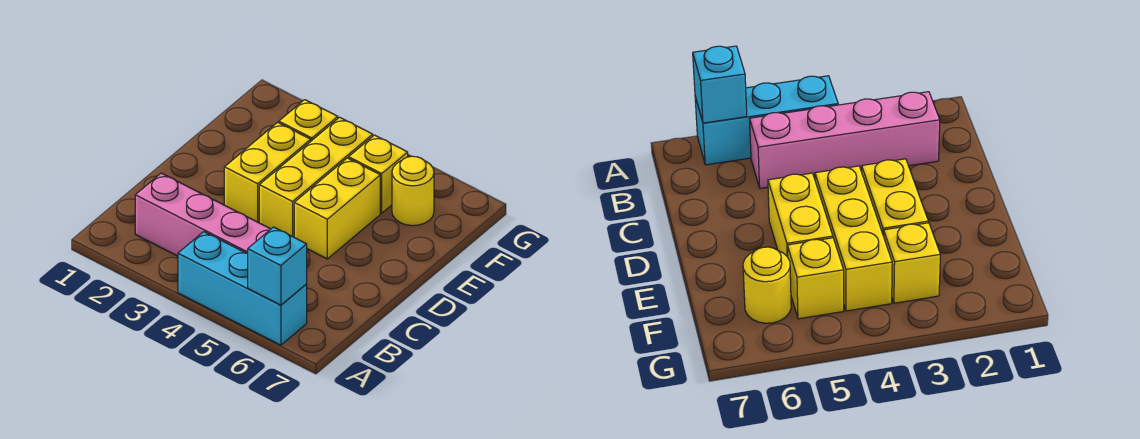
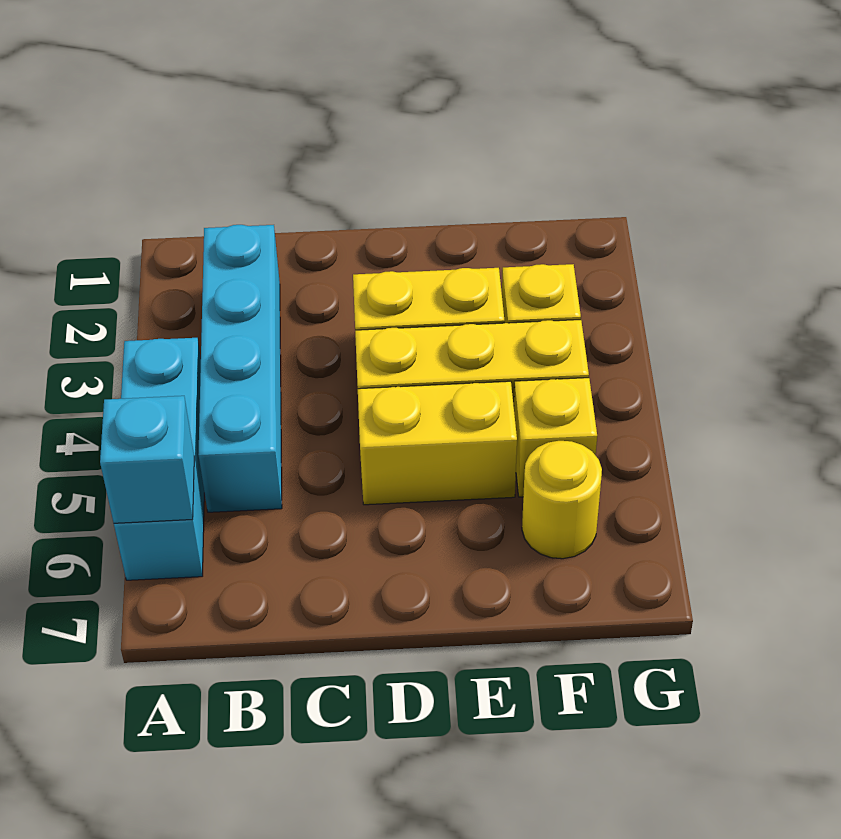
pink brick B2:B5 level 1 -> cyan brick B2:B5 level 1

